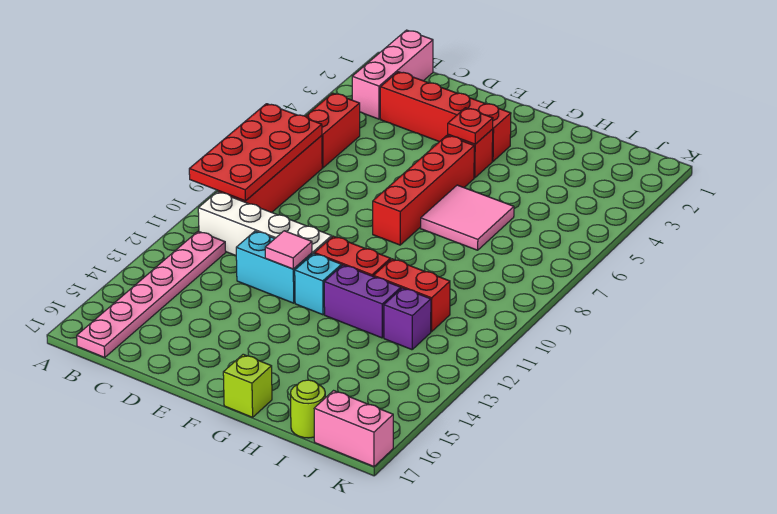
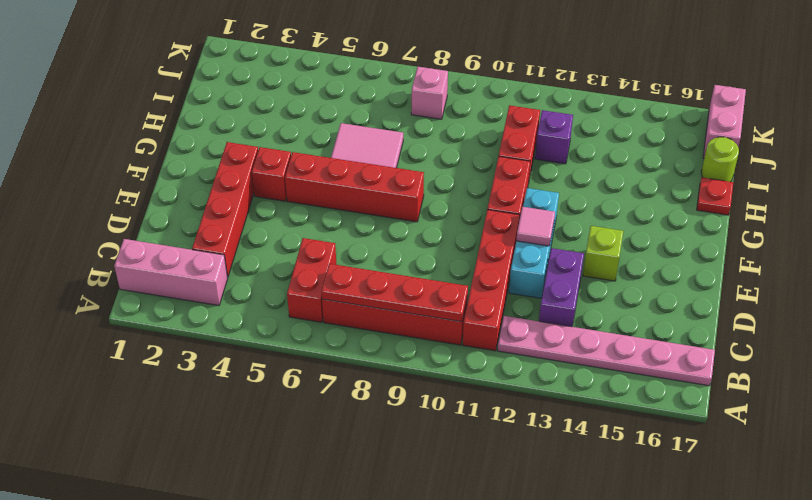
red plate A7:B10 level 2 -> red plate B7:B10 level 2
red brick B5:B6 level 1 -> red brick B6:C6 level 1
white brick B11:E11 level 1 -> red brick B11:E11 level 1
red plate F4 level 2 -> red plate H17 level 1
purple brick G12:H12 level 1 -> purple brick C13:D13 level 1
lime brick G17 level 1 -> lime brick E14 level 1
none -> pink brick J8 level 1

